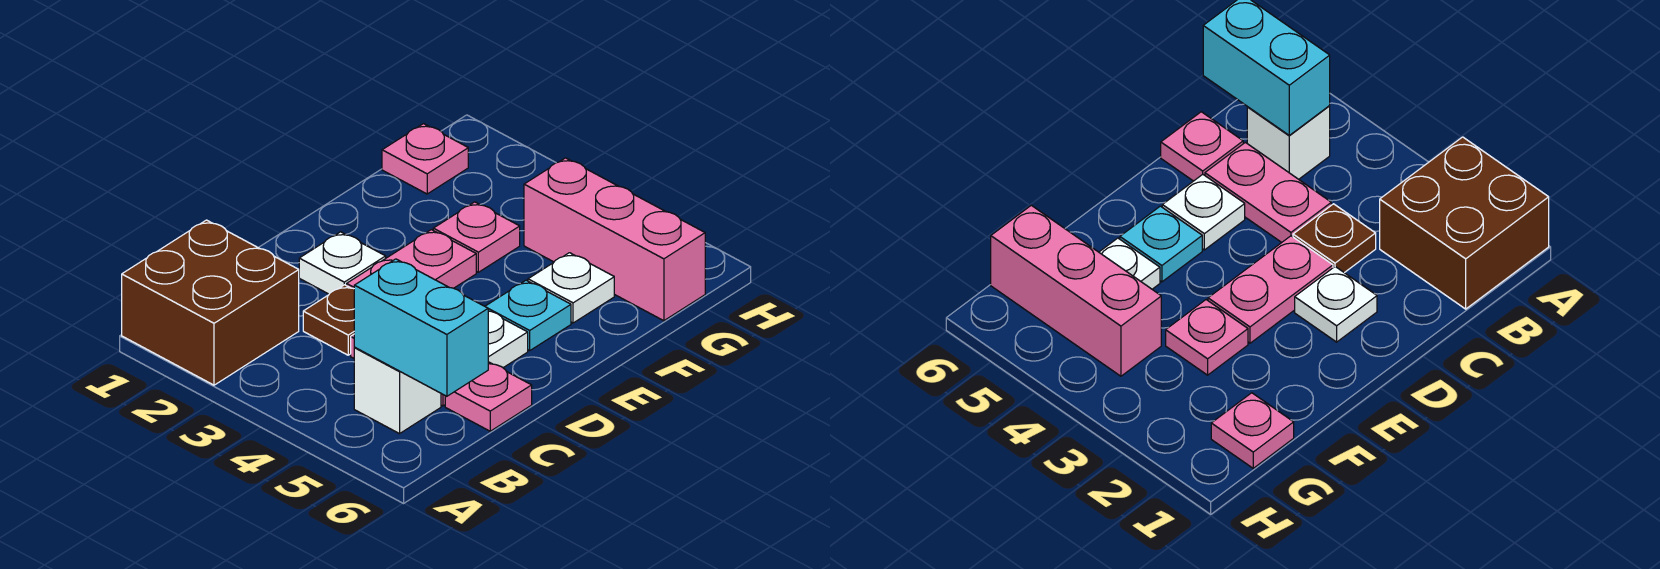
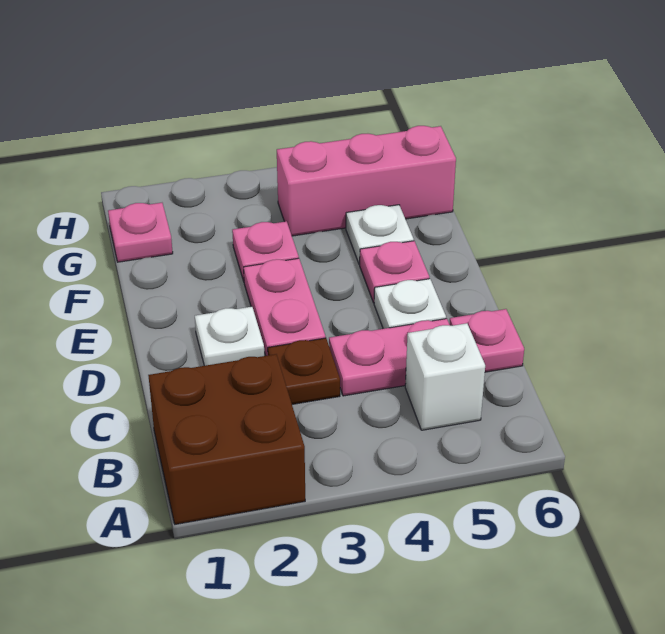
cyan brick B5:B6 level 2 -> none
cyan plate E5 level 1 -> pink plate E5 level 1

